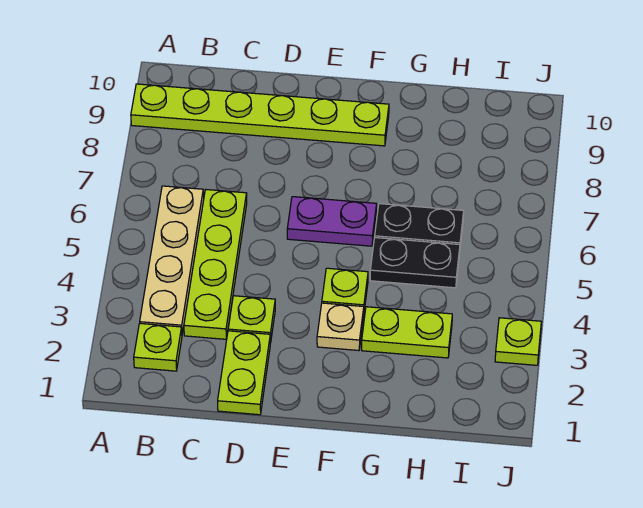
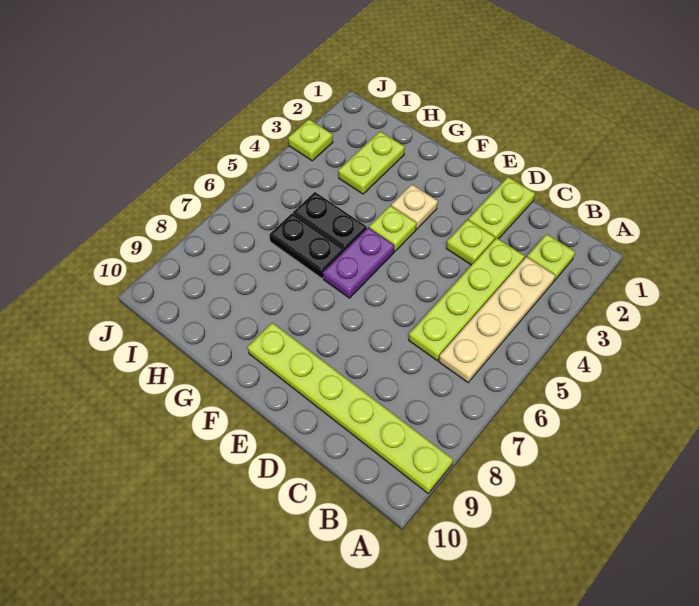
purple plate E6:F6 level 1 -> purple plate F5:F6 level 1
lime plate G3:H3 level 1 -> lime plate H2:H3 level 1

